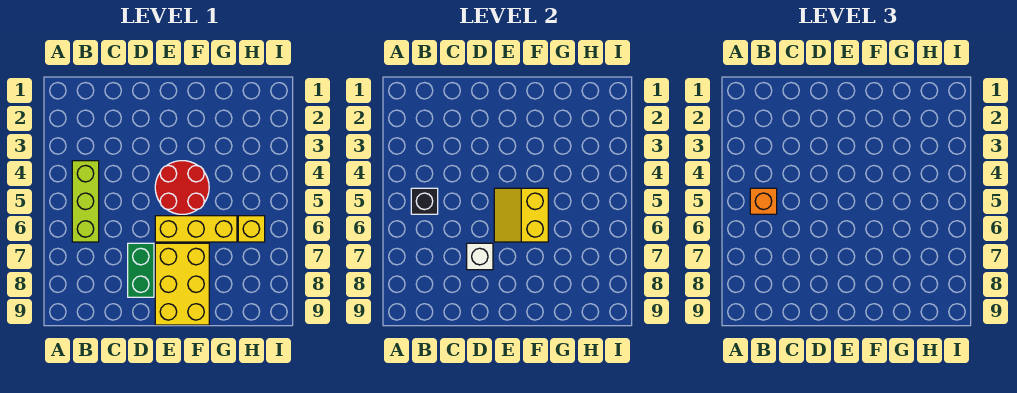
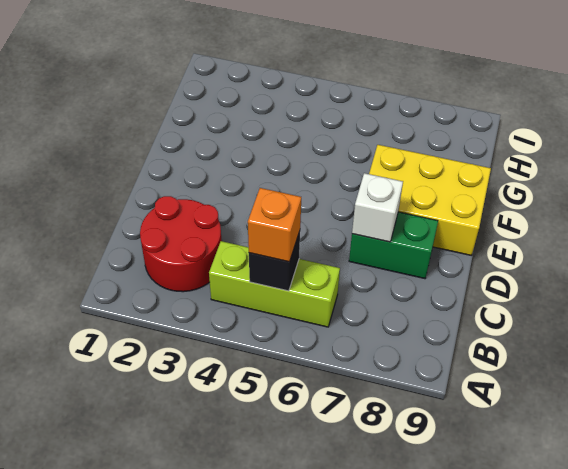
red round brick E4:F5 level 1 -> red round brick B2:C3 level 1
yellow slope E5:F6 level 2 top F -> none
yellow brick E6:G6 level 1 -> none
yellow brick H6 level 1 -> none

